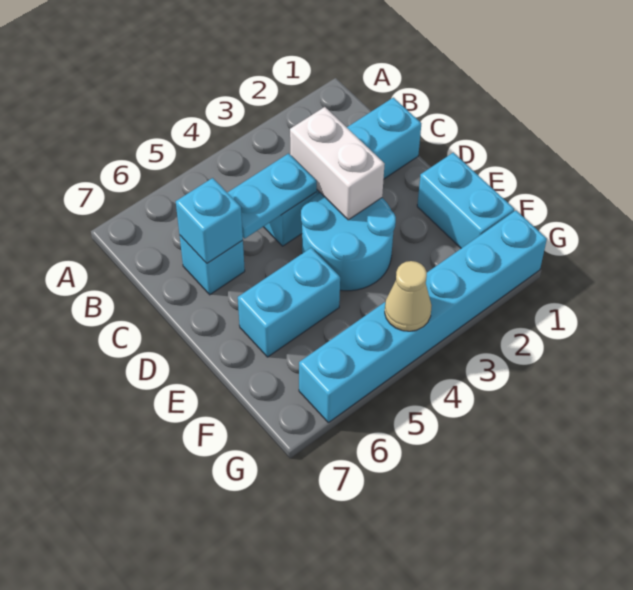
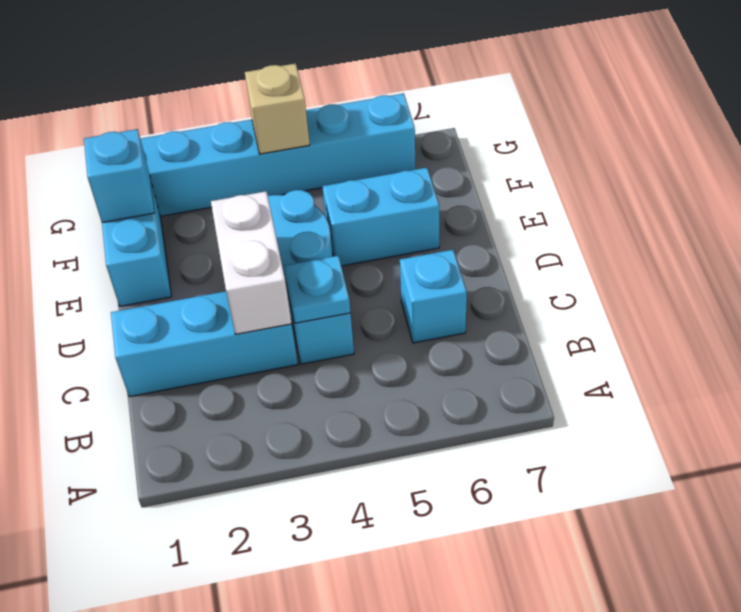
cyan plate C4:C5 level 2 -> cyan plate C4 level 2
cyan brick C6 level 2 -> cyan brick F1 level 2
tan cone G4 level 2 -> tan brick G4 level 2

